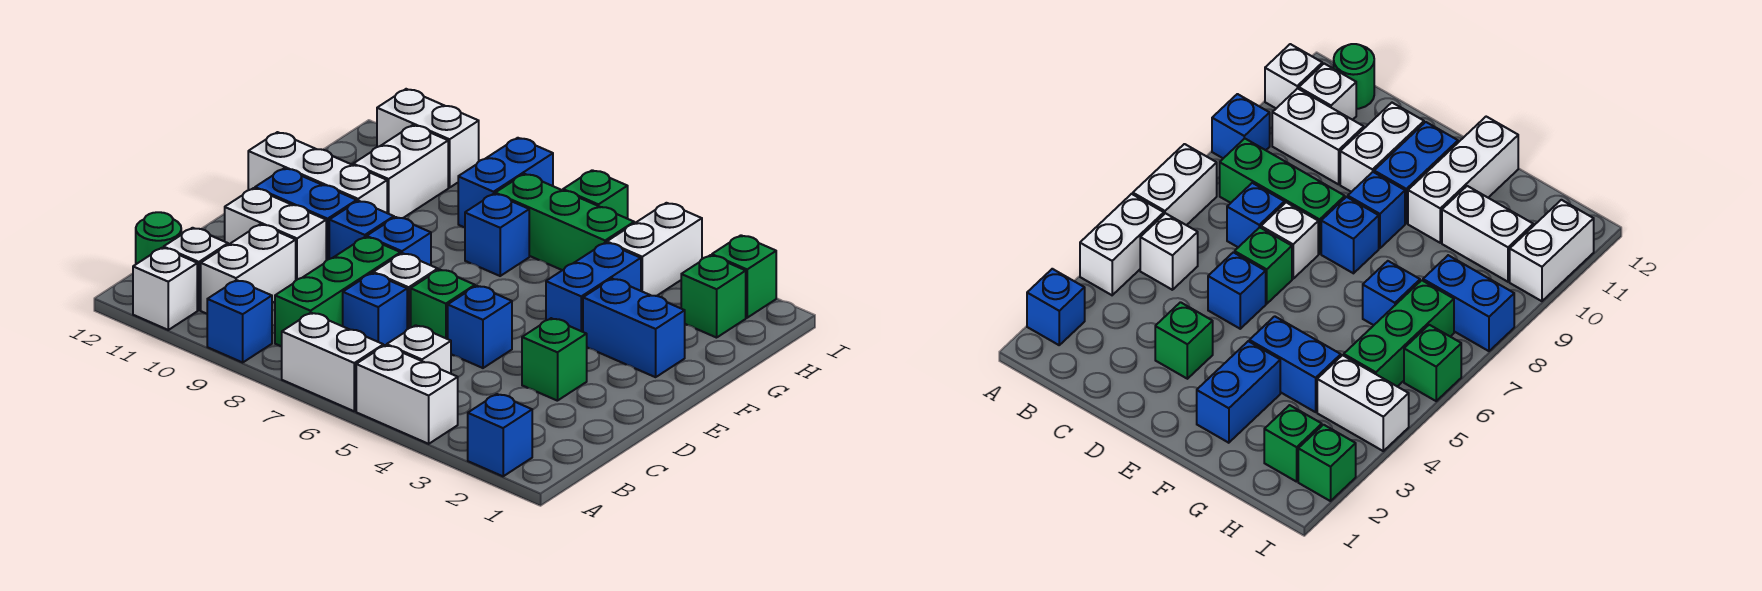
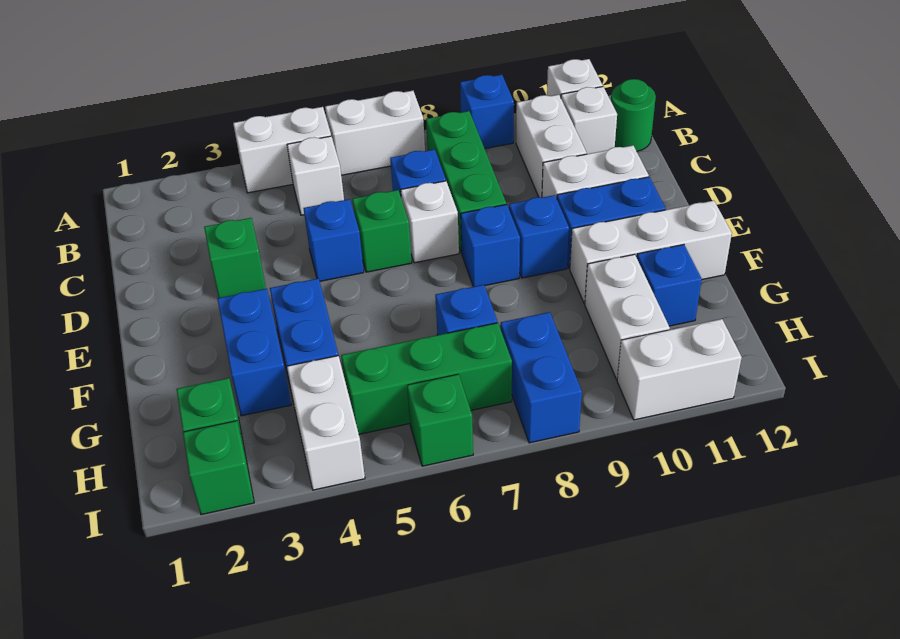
blue brick A2 level 1 -> blue brick G11 level 1
blue brick F2:F3 level 1 -> blue brick F3:G3 level 1

